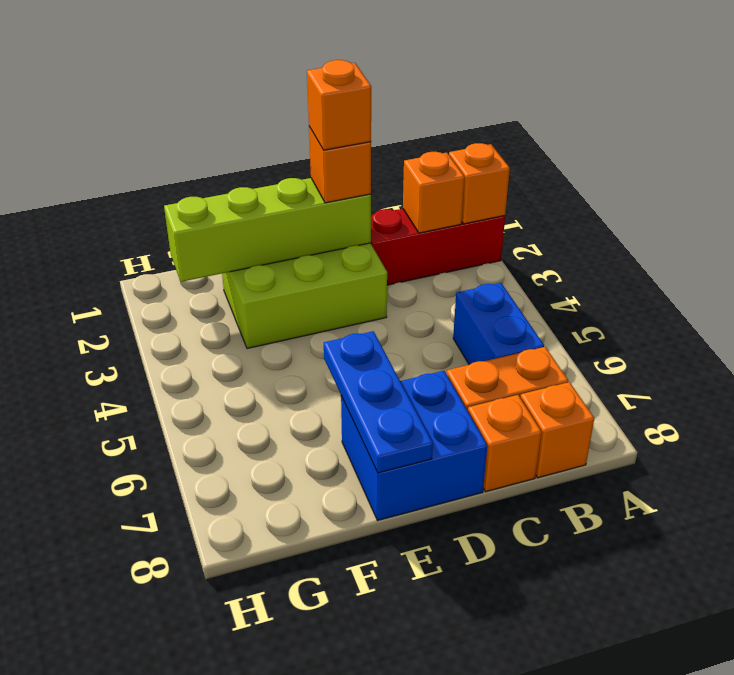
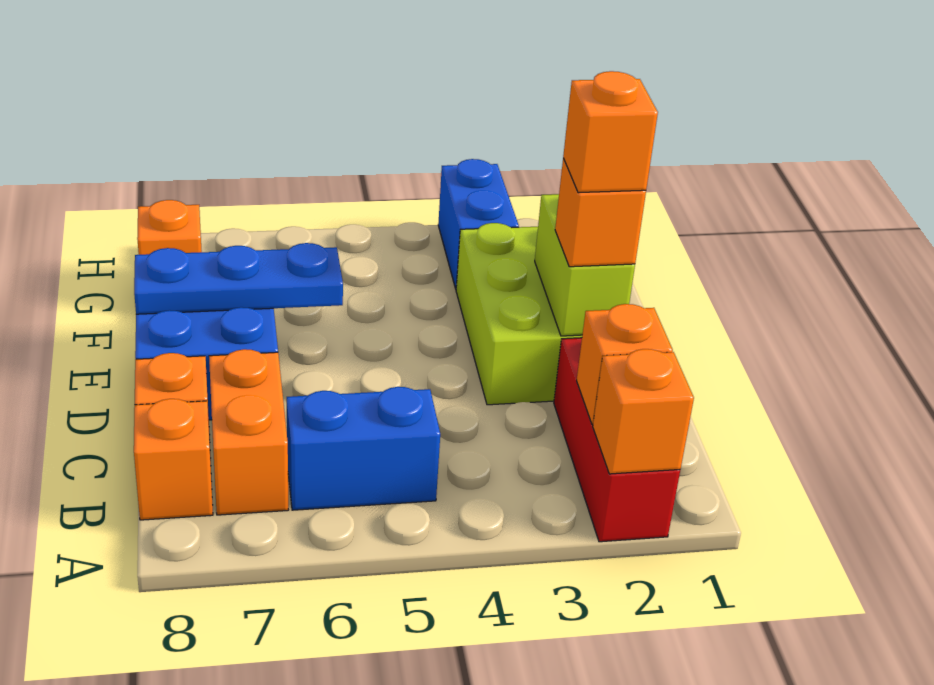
lime brick D2:G2 level 2 -> lime brick D2:E2 level 2
none -> blue brick G3:H3 level 1
none -> orange brick G8 level 1

